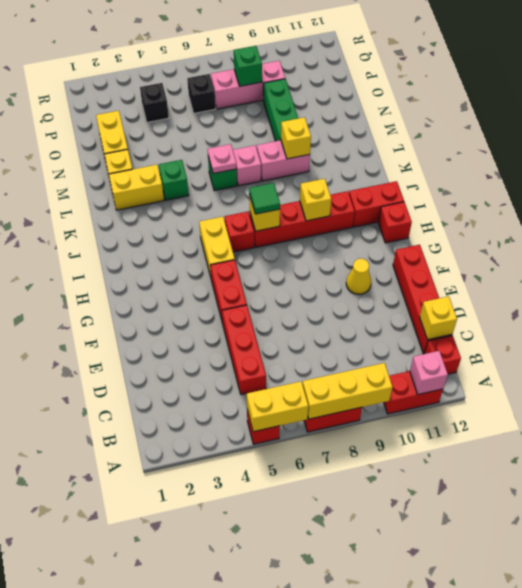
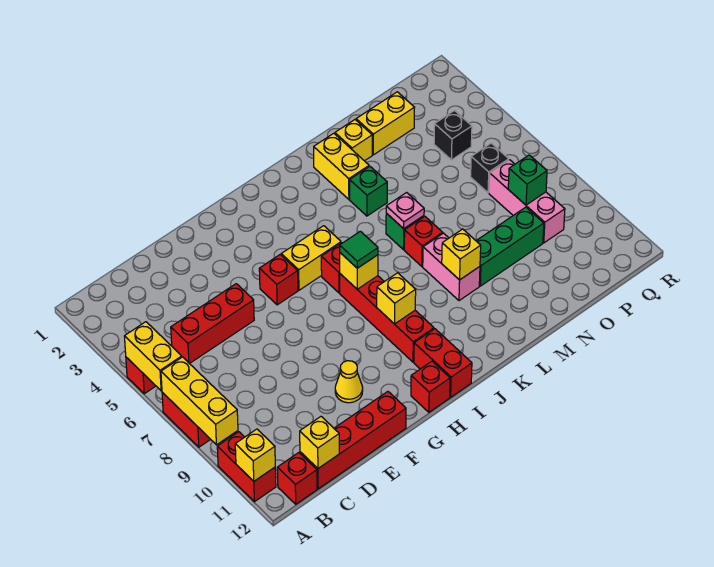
pink brick A11 level 2 -> yellow brick A11 level 2
red brick F5:G5 level 1 -> red brick G5 level 1
pink brick L7 level 1 -> red brick L7 level 1

